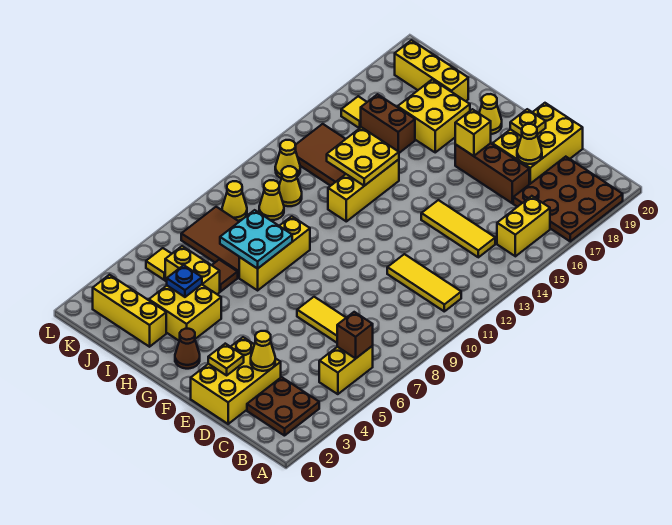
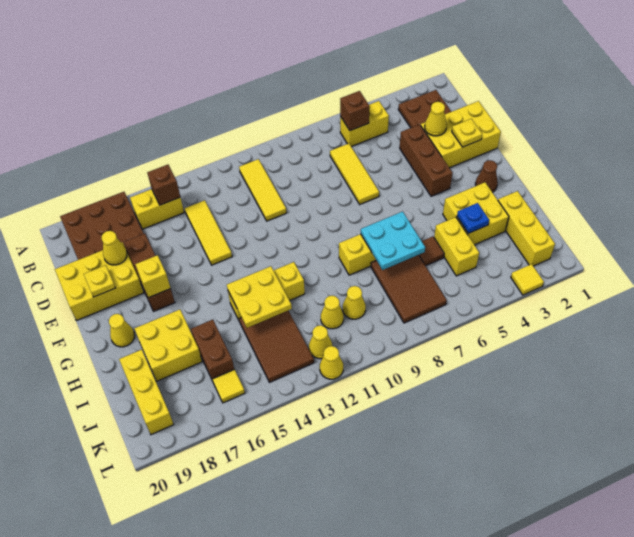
none -> brown brick B15 level 2
none -> brown brick D4:F4 level 1
yellow tile K5 level 1 -> yellow tile L3 level 1
yellow cone K9 level 1 -> yellow cone L12 level 1

